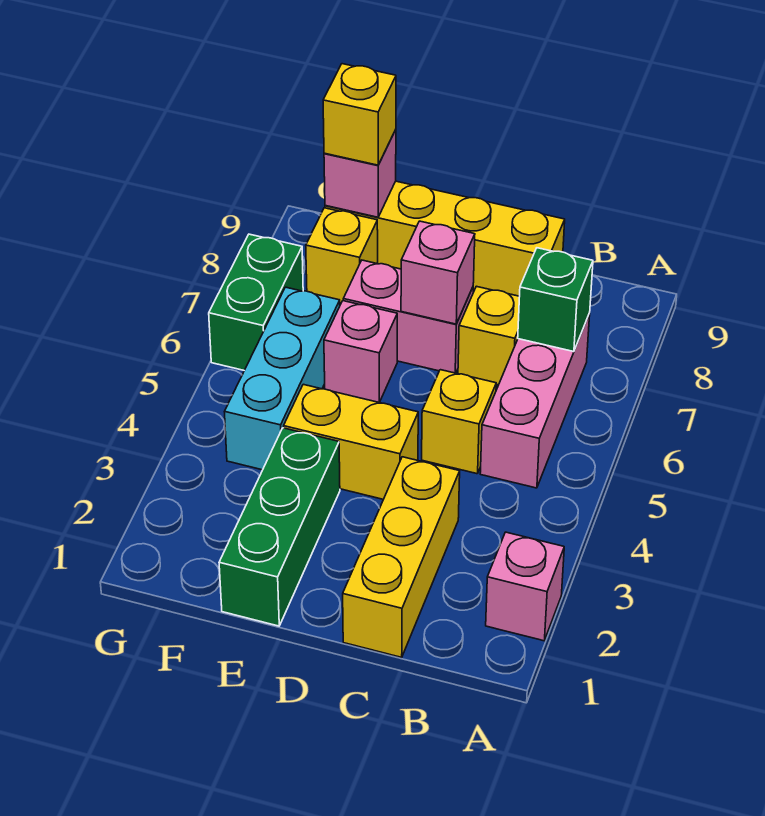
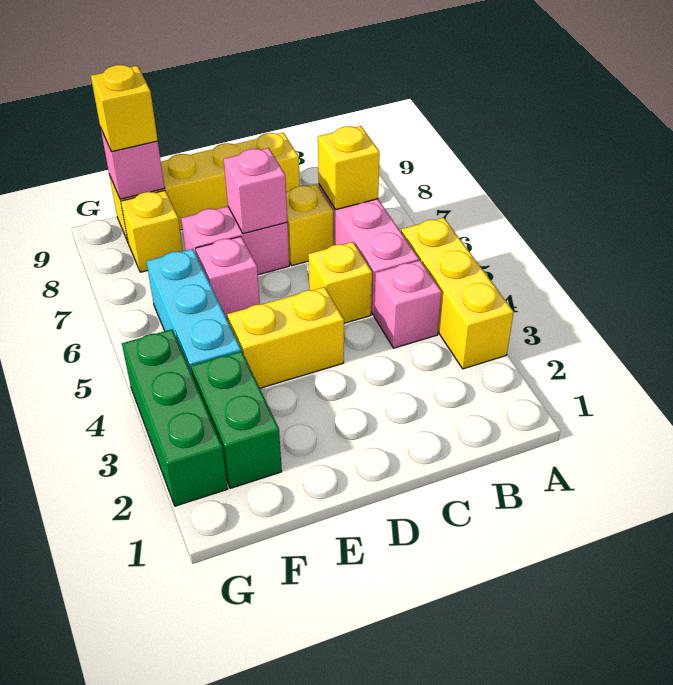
pink brick A2 level 1 -> pink brick B4 level 1
green brick B7 level 2 -> yellow brick B7 level 2
yellow brick C1:C3 level 1 -> yellow brick A3:A5 level 1
green brick E1:E3 level 1 -> green brick G2:G4 level 1
green brick G6:G7 level 1 -> green brick F2:F3 level 1

